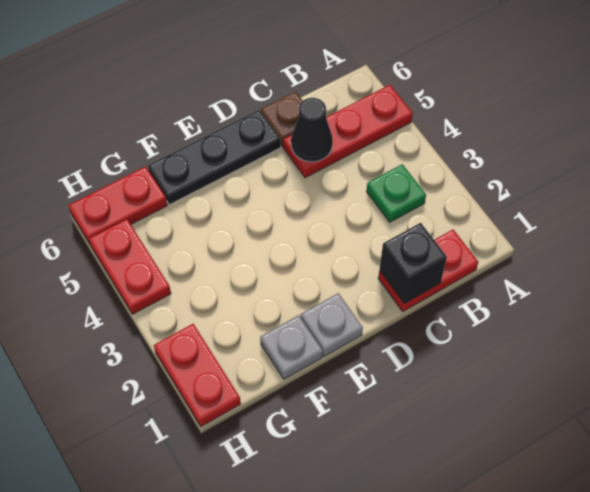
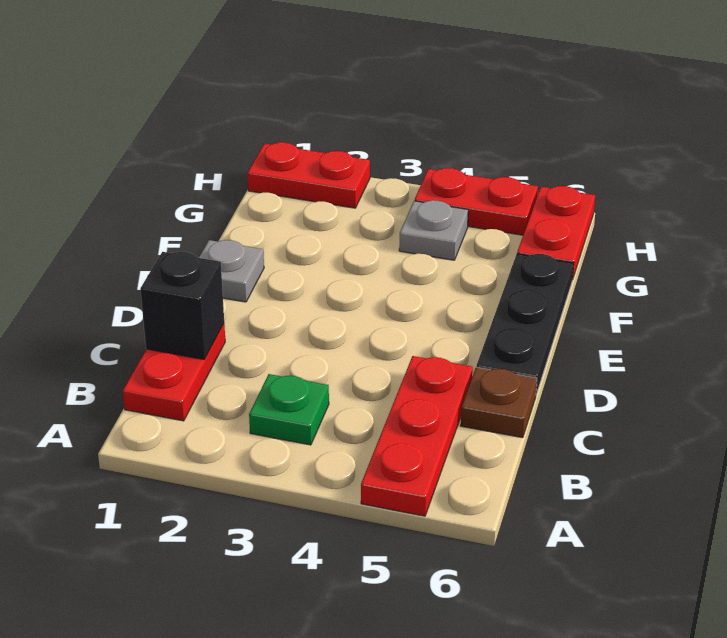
black cone C5 level 2 -> none
grey plate F1 level 1 -> grey plate G4 level 1

